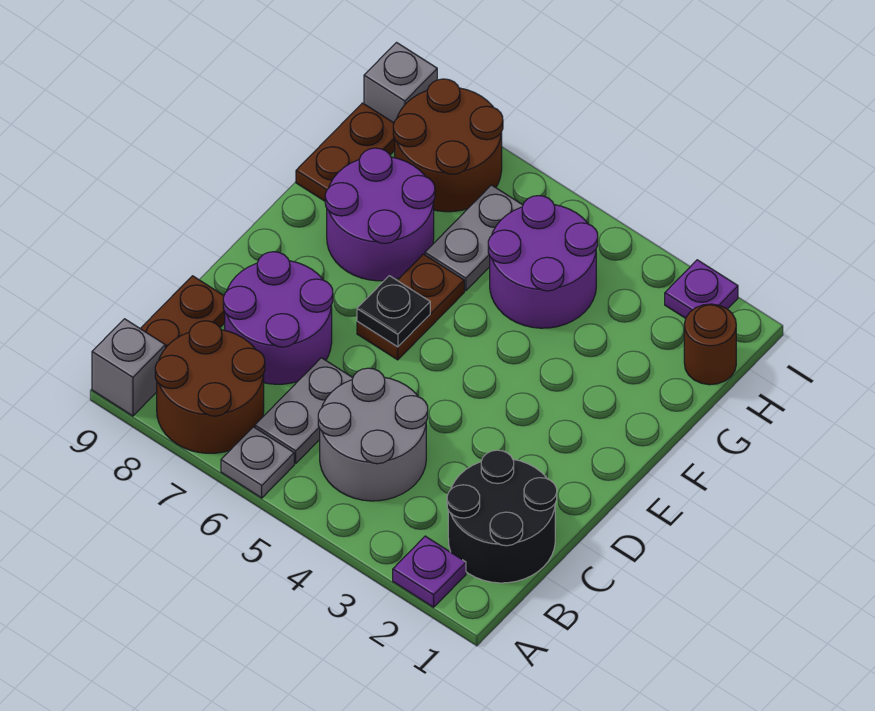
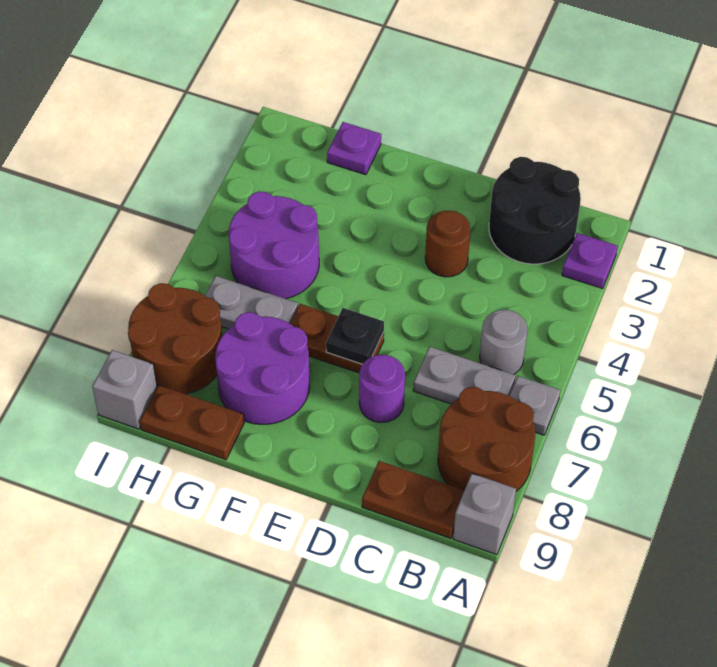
grey round brick B4:C5 level 1 -> grey round brick B5 level 1
purple round brick C7:D8 level 1 -> purple round brick D7 level 1
brown round brick H1 level 1 -> brown round brick D3 level 1
purple plate I2 level 1 -> purple plate G1 level 1

